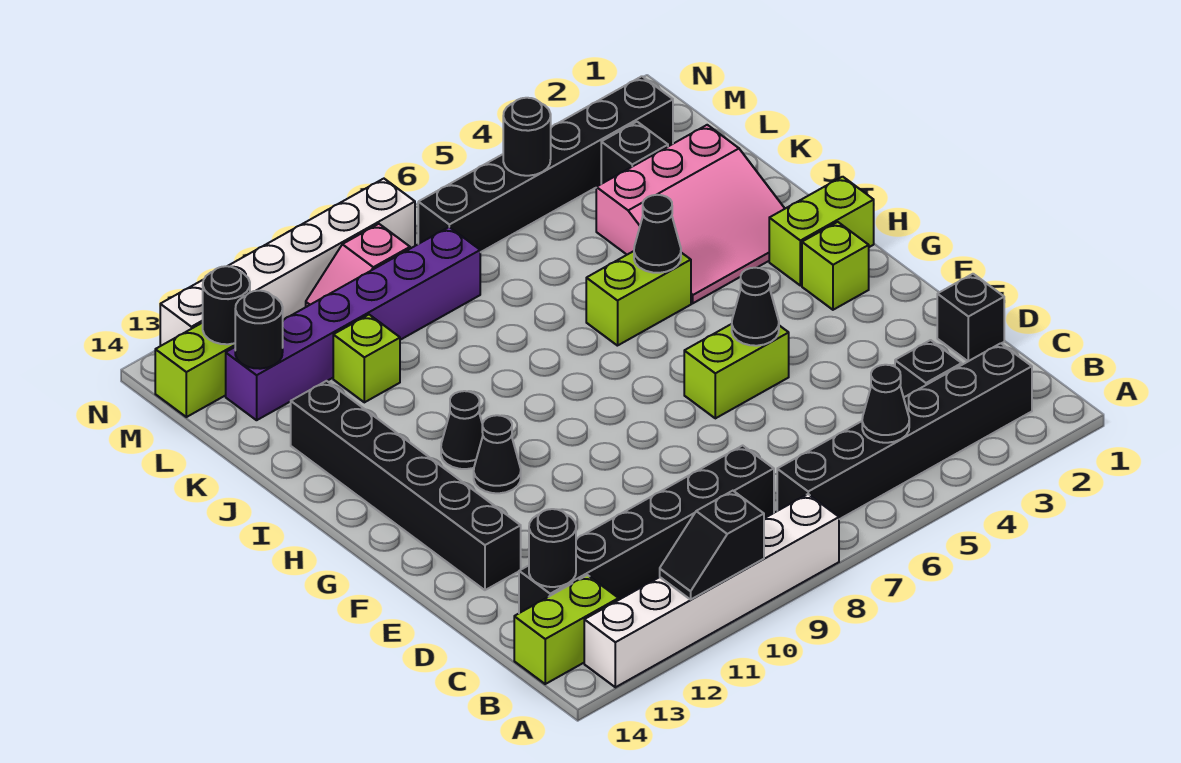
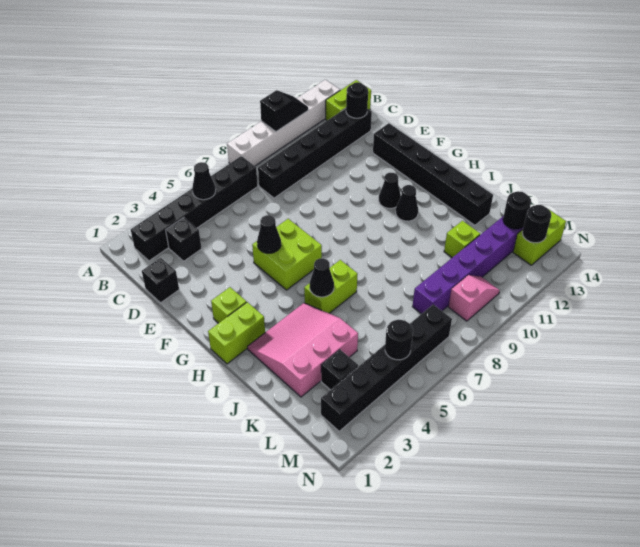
lime brick F5:F6 level 1 -> lime brick F5:G6 level 1
white brick N8:N13 level 1 -> none

